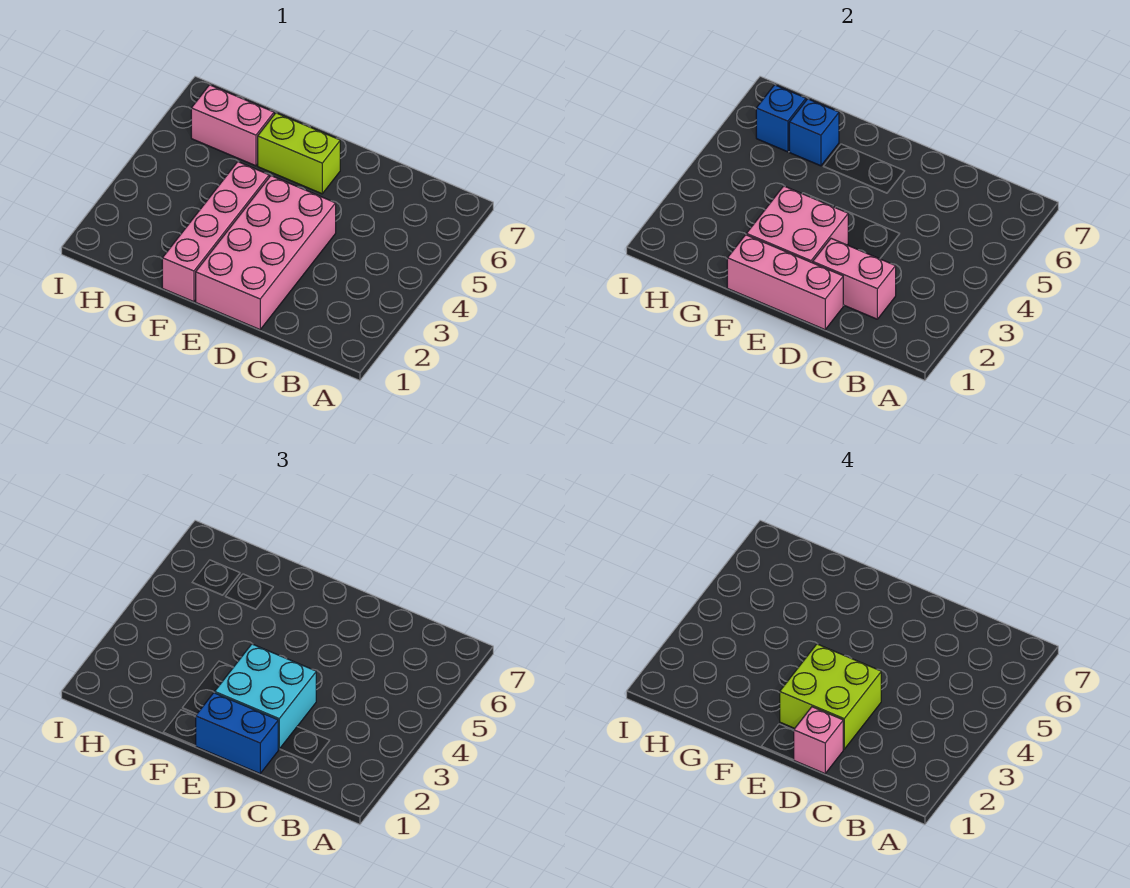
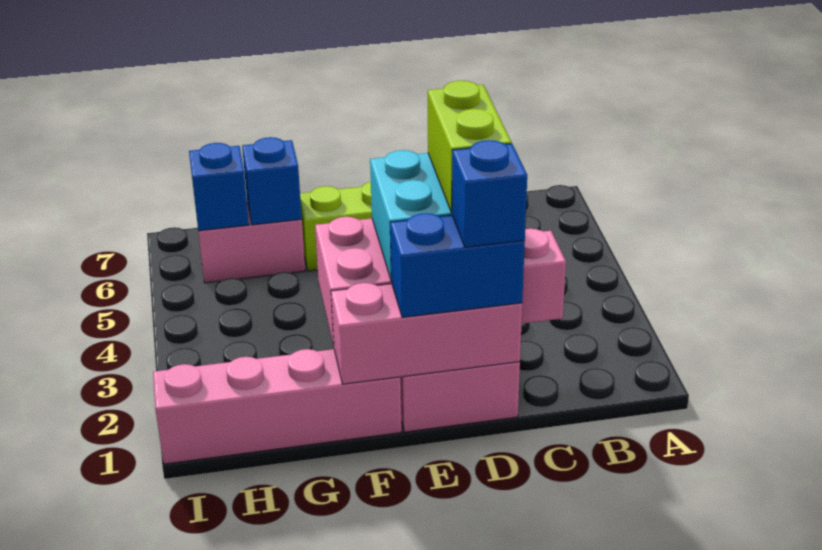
pink brick D1 level 4 -> blue brick D1 level 4
lime brick D2:E3 level 4 -> lime brick D2:D3 level 4
pink brick F1:F4 level 1 -> pink brick F1:I1 level 1

